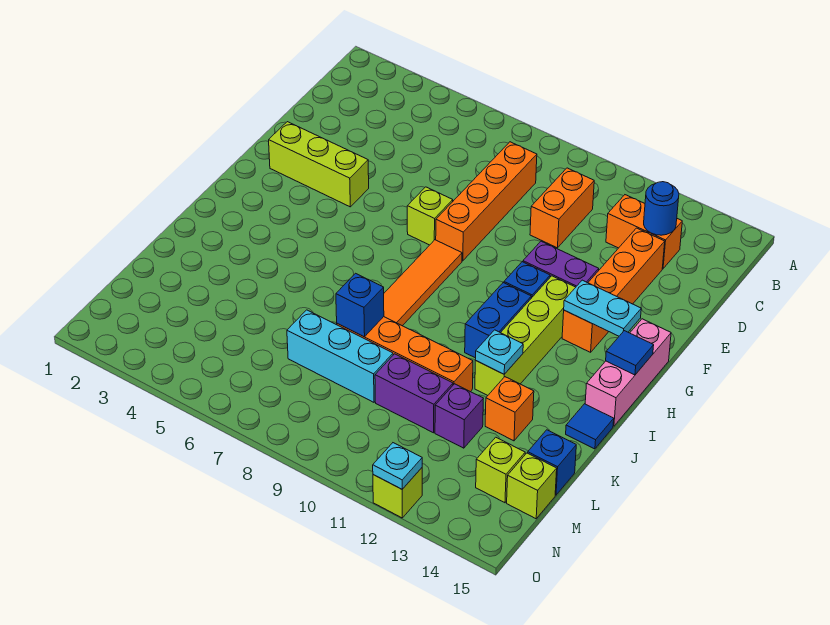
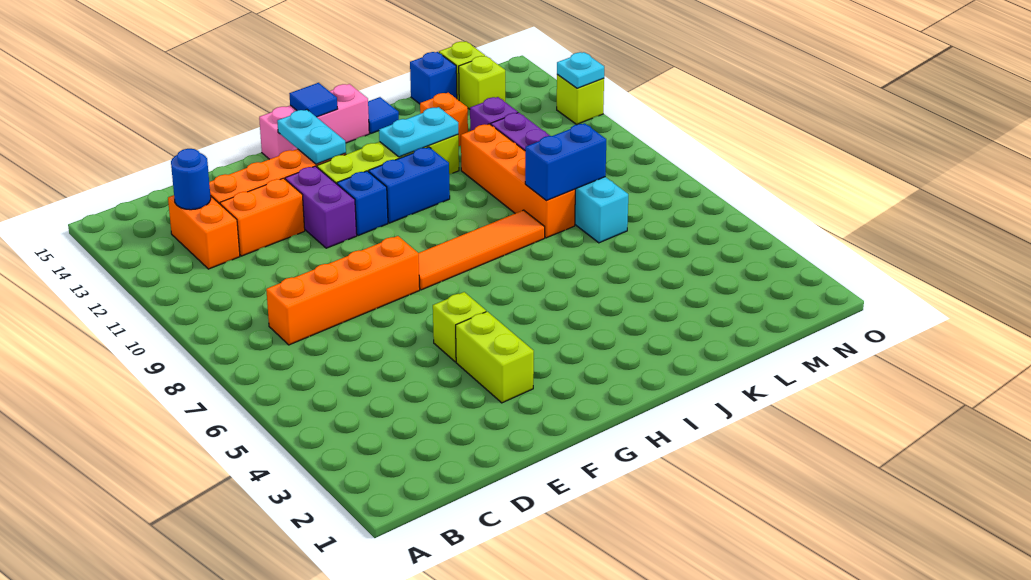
orange brick C10:D10 level 1 -> orange brick D12:E12 level 1
lime brick F2:F4 level 1 -> lime brick F3:F4 level 1
lime brick F7 level 1 -> lime brick F5 level 1
cyan plate J12 level 2 -> cyan plate I12:J12 level 2
blue brick K8 level 2 -> blue brick K8:L8 level 2

